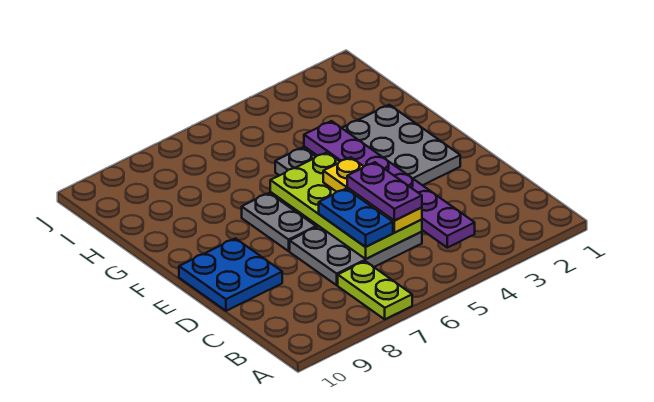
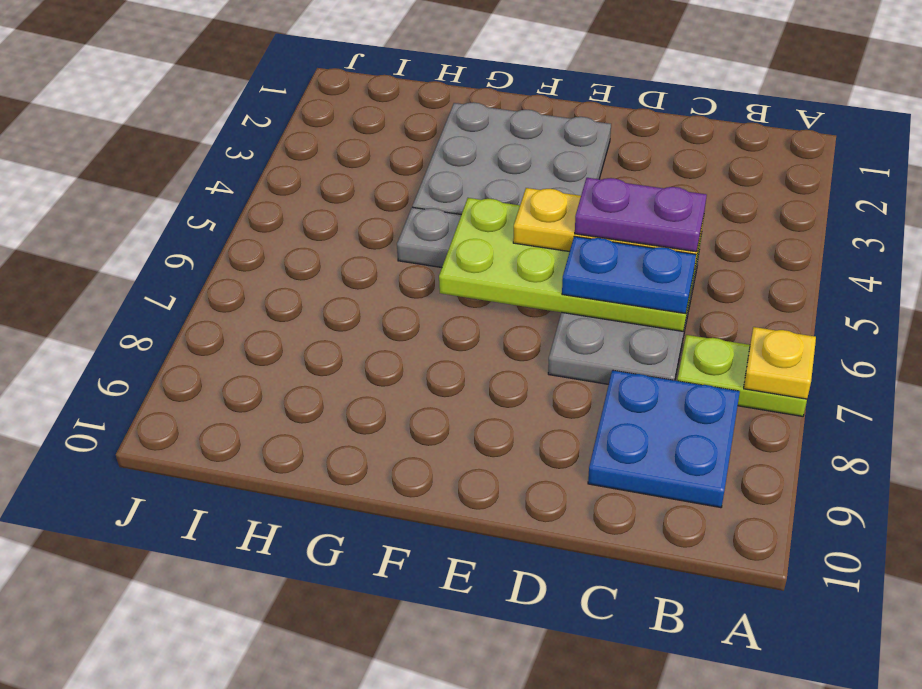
none -> yellow plate A7 level 2
purple plate B4:G4 level 2 -> none
blue plate D9:E10 level 1 -> blue plate B8:C9 level 1
grey plate E7:F7 level 1 -> none

